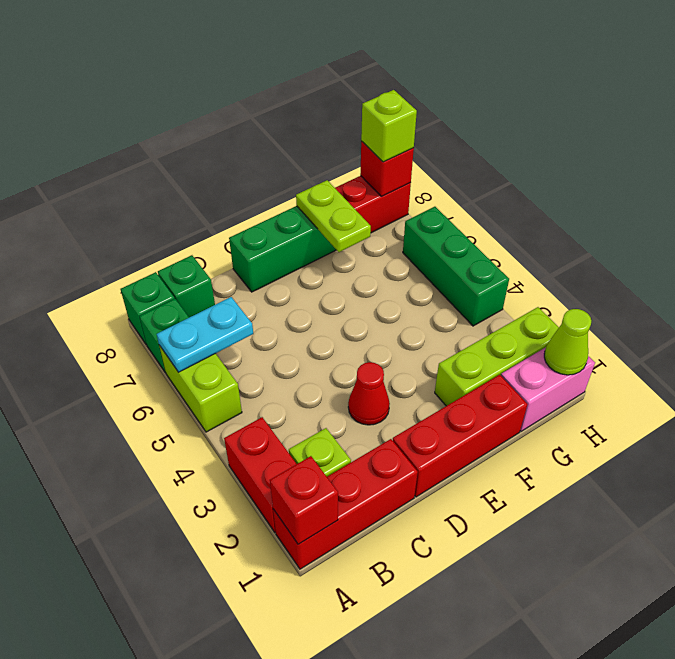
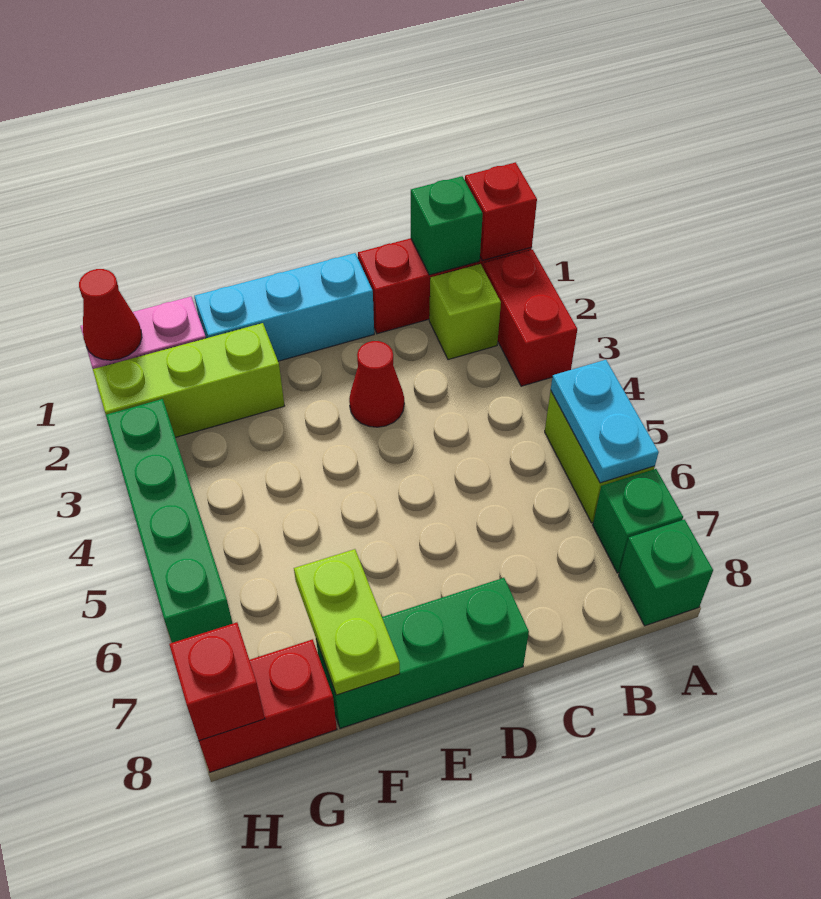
cyan plate A6:B6 level 2 -> cyan plate A5:A6 level 2
green brick B8 level 1 -> green brick B1 level 2
red brick D1:F1 level 1 -> cyan brick D1:F1 level 1
lime cone H1 level 2 -> red cone H1 level 2
green brick H4:H6 level 1 -> green brick H3:H6 level 1
lime brick H8 level 3 -> none

